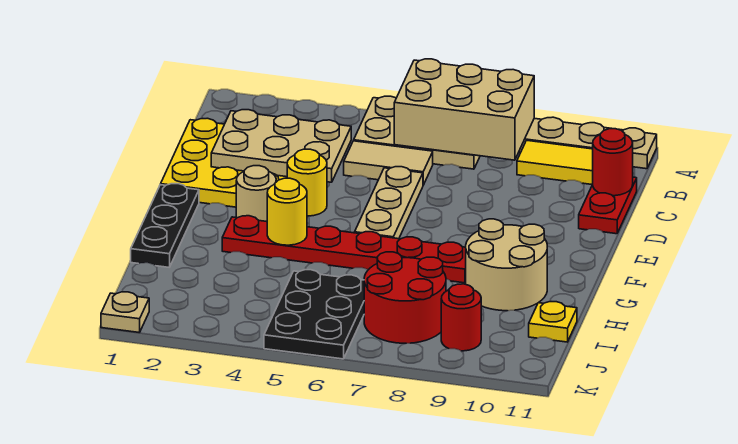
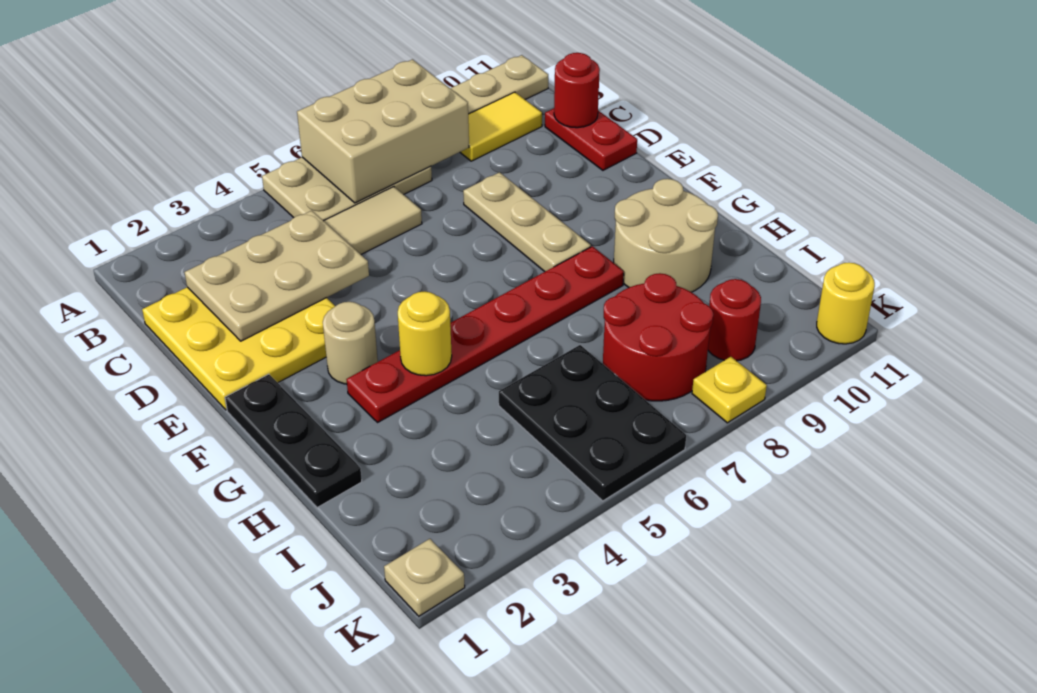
tan plate D6:F6 level 1 -> tan plate D8:F8 level 1
yellow round brick E4 level 1 -> yellow round brick K11 level 1
yellow plate I11 level 1 -> yellow plate K8 level 1

